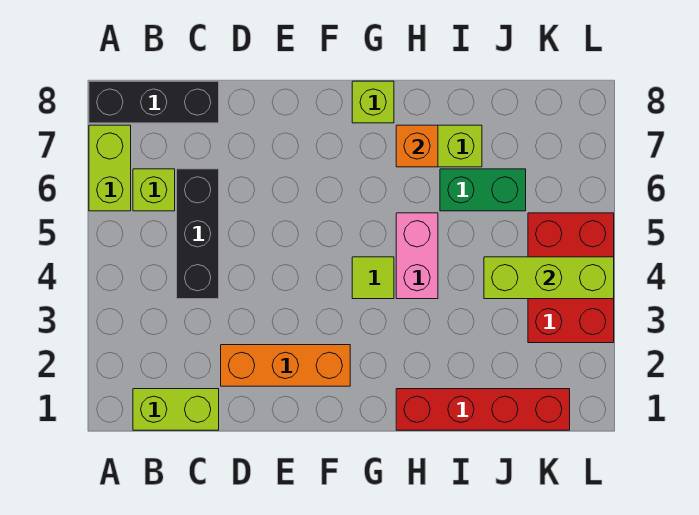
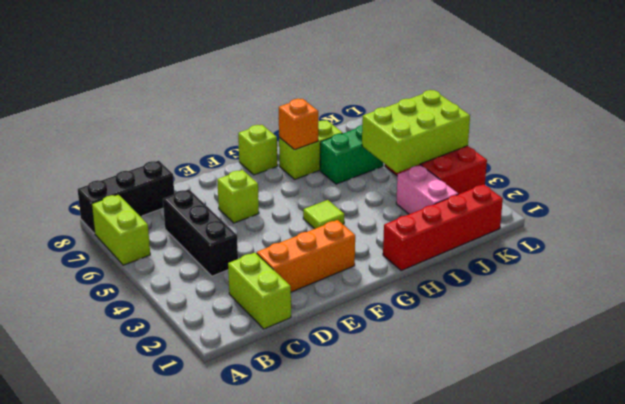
lime brick B1:C1 level 1 -> lime brick C1:C2 level 1
lime brick B6 level 1 -> lime brick E6 level 1
pink brick H4:H5 level 1 -> pink brick J2:J3 level 1
lime brick J4:L4 level 2 -> lime brick J4:L5 level 2

